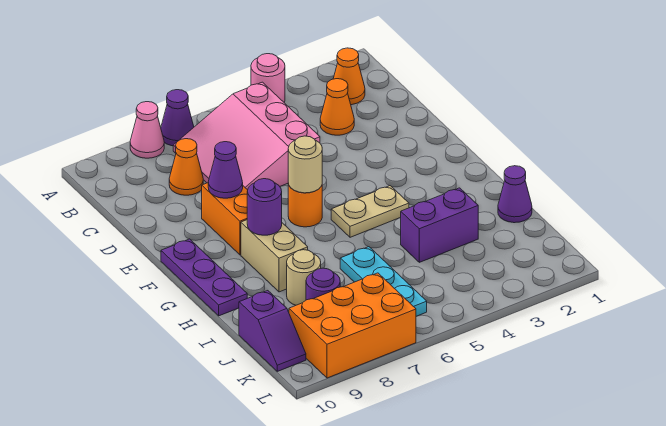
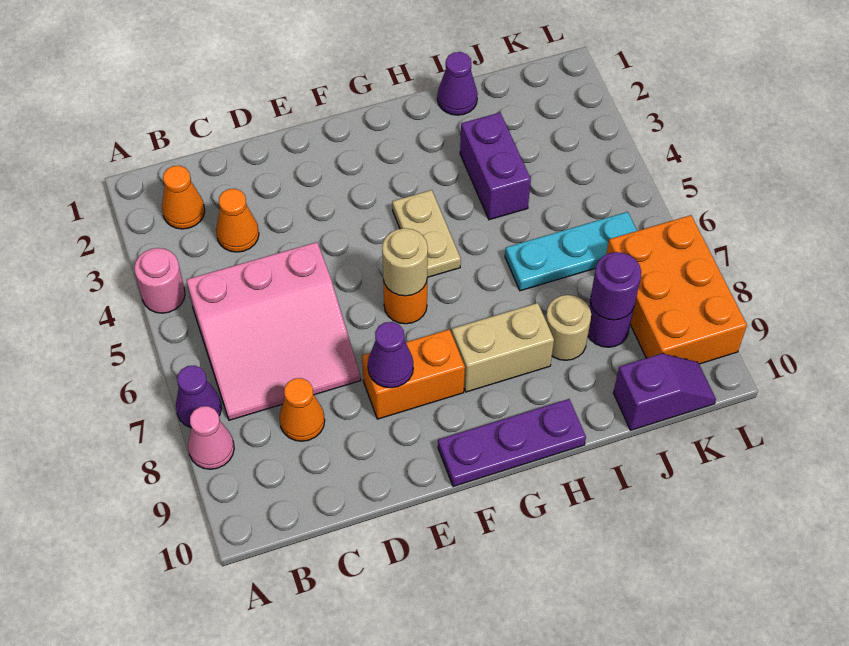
purple round brick G8 level 2 -> purple round brick J8 level 2

